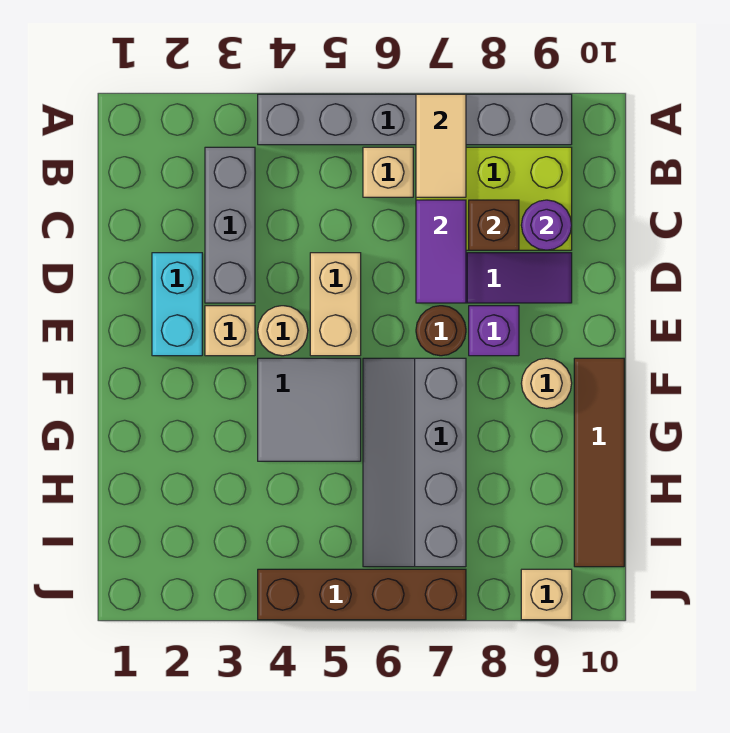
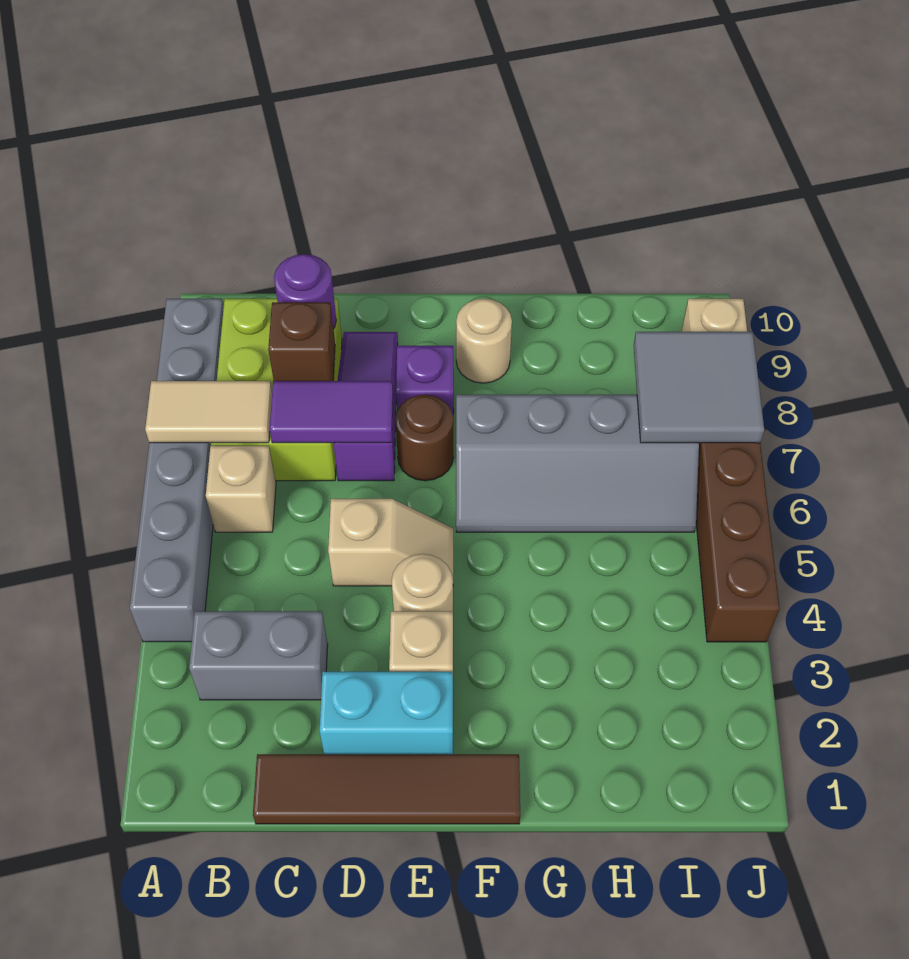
grey brick B3:D3 level 1 -> grey brick B3:C3 level 1
tan brick D5:E5 level 1 -> tan slope D5:E5 level 1 top D
grey tile F4:G5 level 1 -> grey tile I7:J8 level 2
brown tile F10:I10 level 1 -> brown tile C1:F1 level 1

